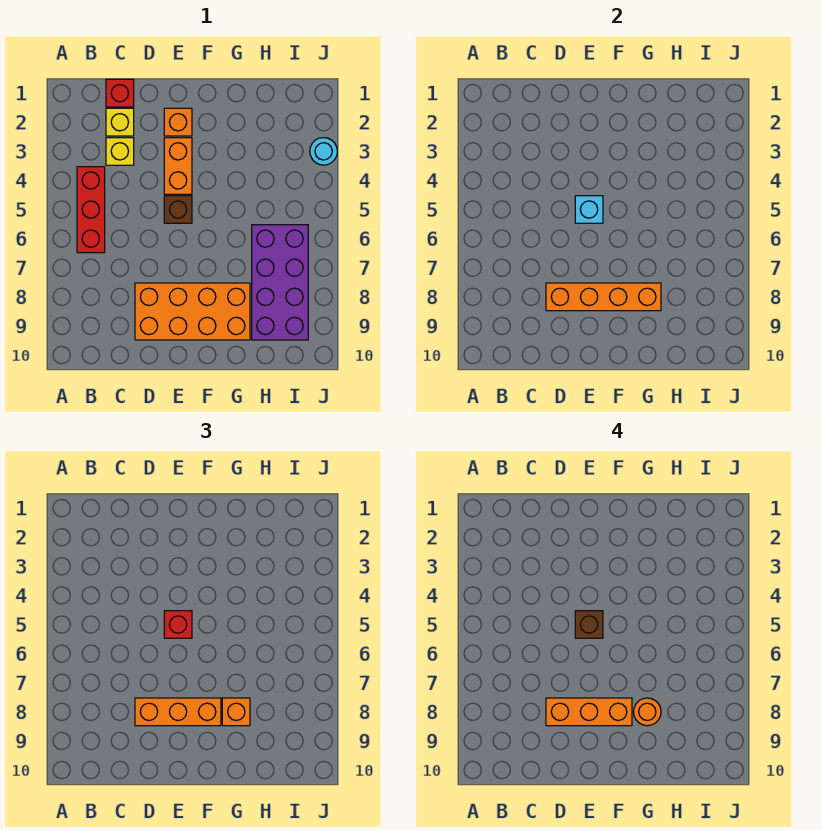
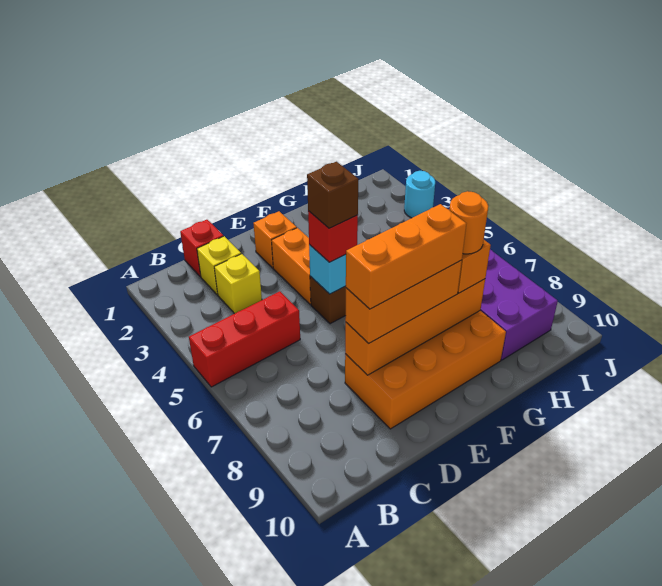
red brick B4:B6 level 1 -> red brick A5:C5 level 1

